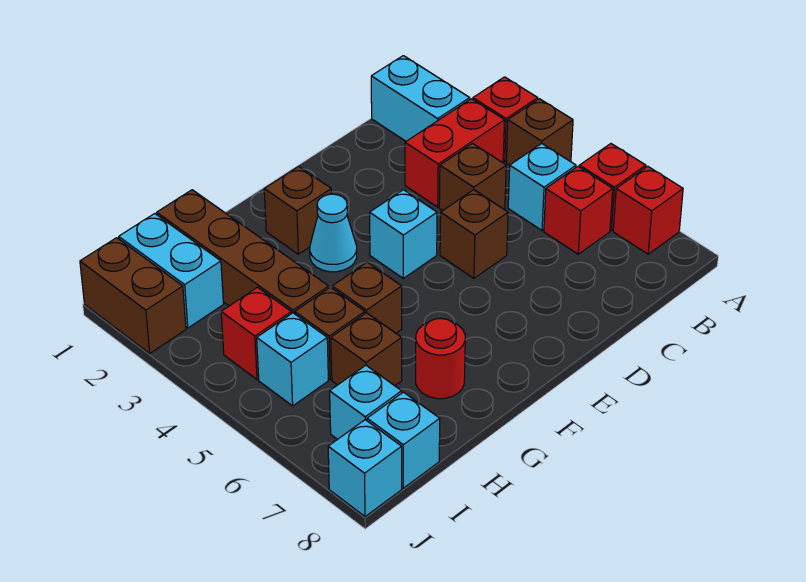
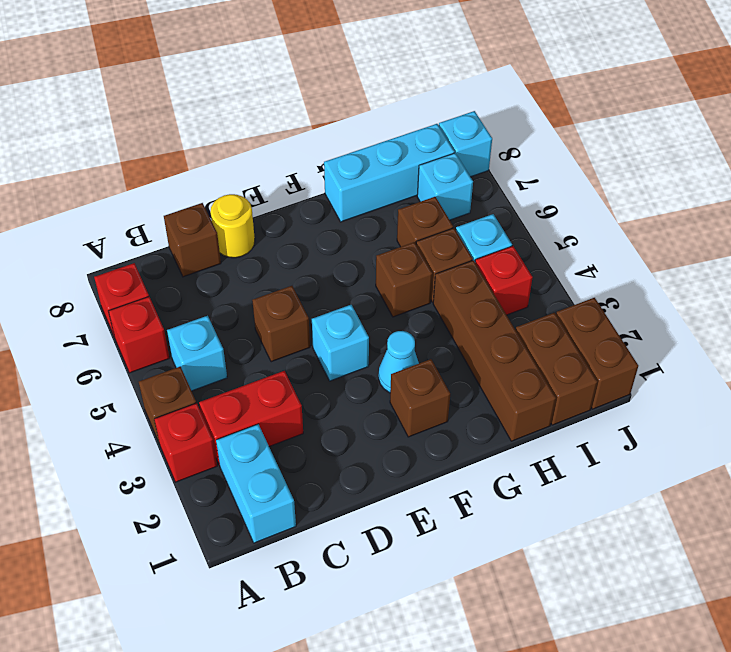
red brick B6 level 1 -> none
brown brick C4 level 1 -> brown brick C8 level 1
none -> yellow round brick D8 level 1
red round brick G7 level 1 -> none
cyan brick I1:I2 level 1 -> brown brick I1:I2 level 1
cyan brick I8 level 1 -> cyan brick G8:I8 level 1

